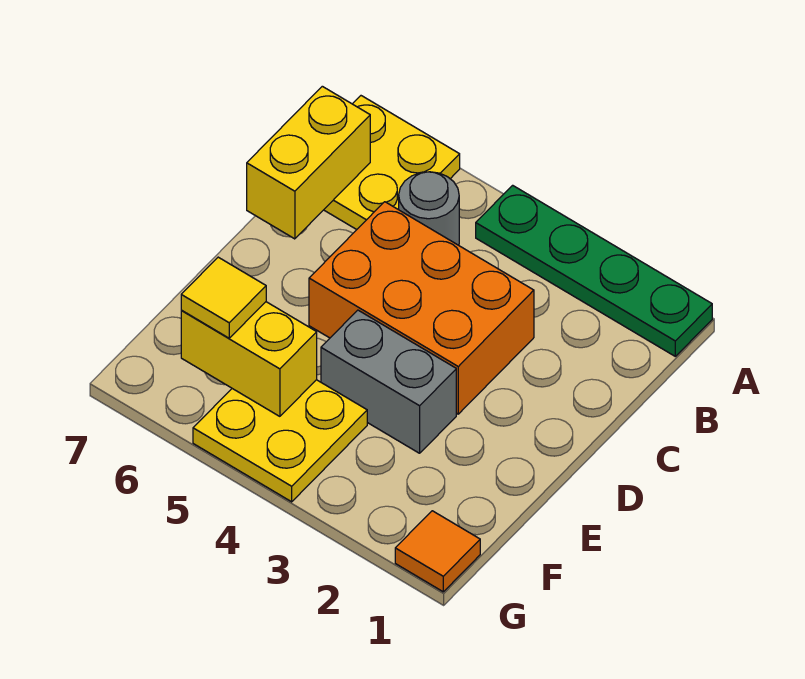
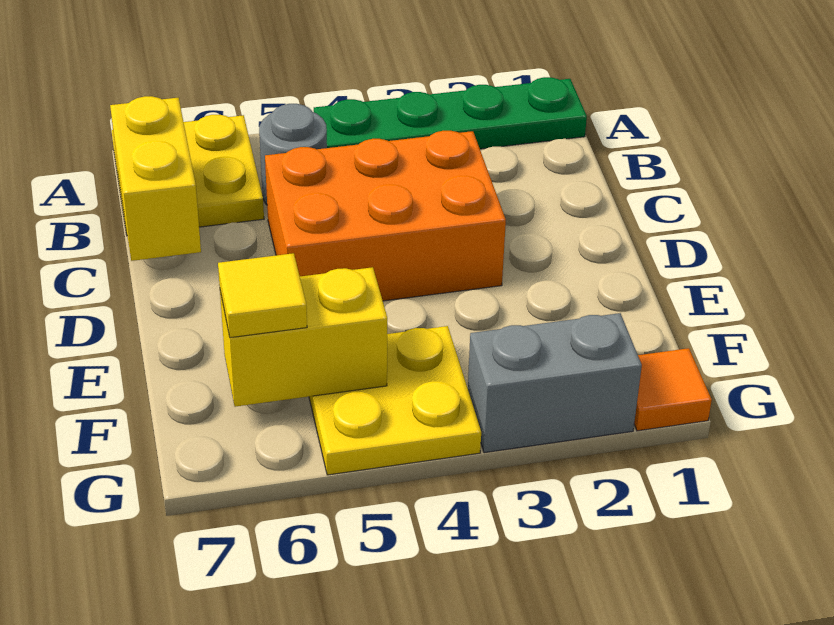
grey brick E3:E4 level 1 -> grey brick G2:G3 level 1

